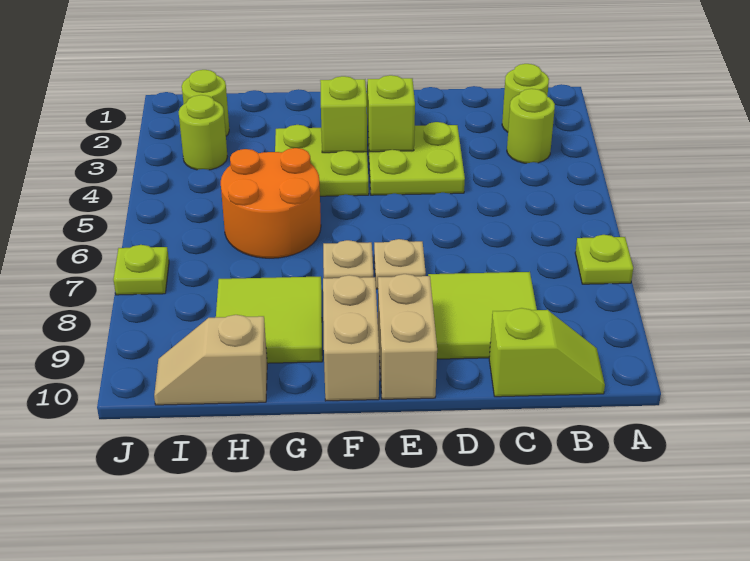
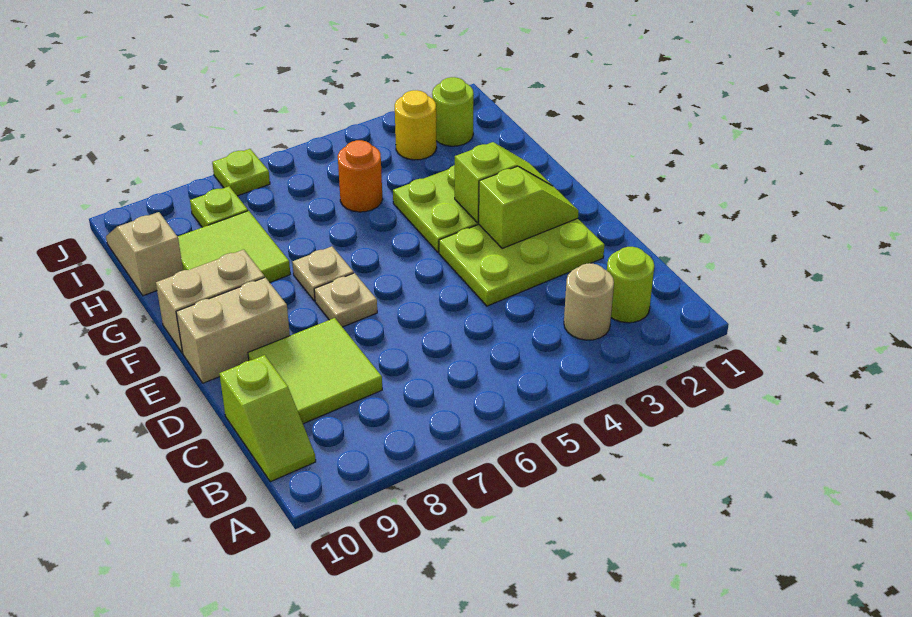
lime plate A7 level 1 -> lime plate I8 level 1
lime round brick B3 level 1 -> tan round brick B3 level 1
lime plate D3:E4 level 1 -> lime plate D2:E4 level 1
orange round brick G5:H6 level 1 -> orange round brick H5 level 1
lime round brick I3 level 1 -> yellow round brick I3 level 1

